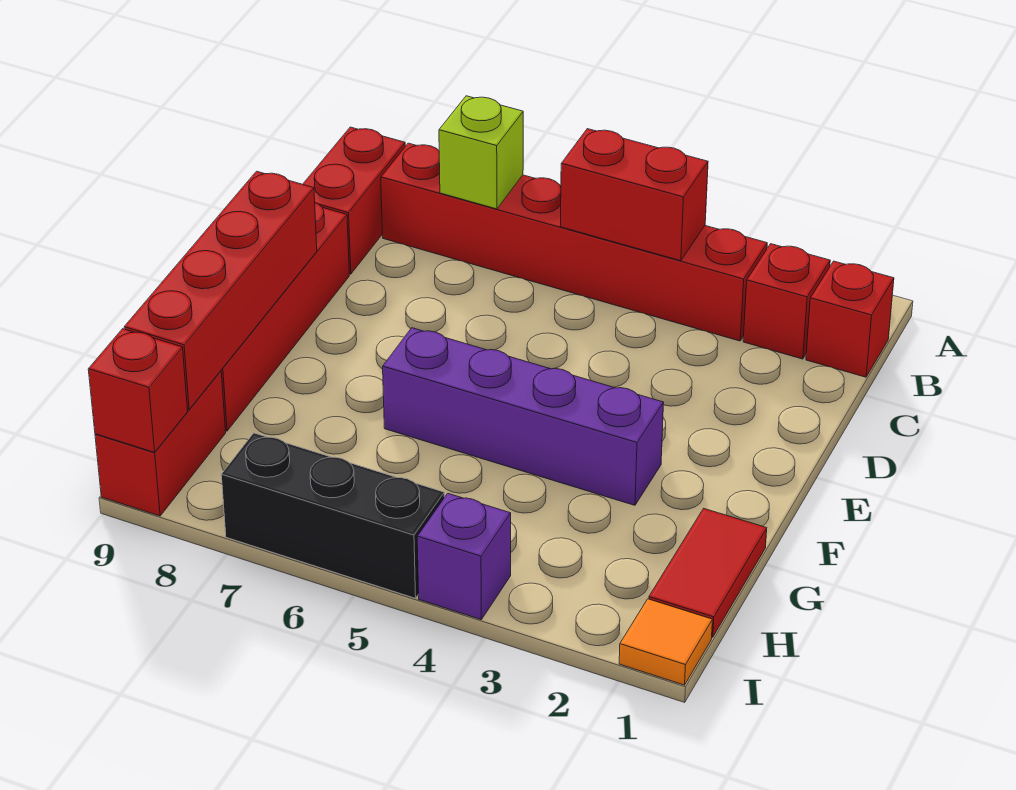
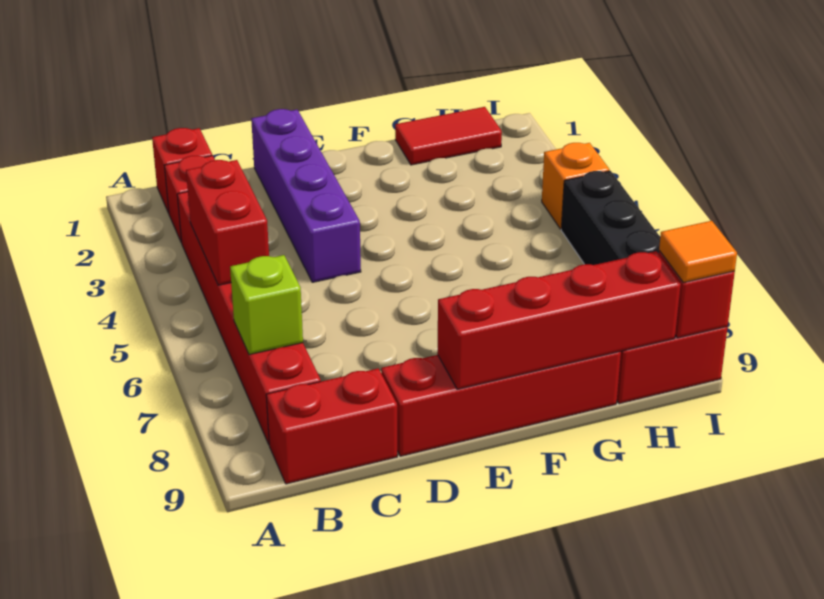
purple brick F3:F6 level 1 -> purple brick D1:D4 level 1
orange tile I1 level 1 -> orange tile I9 level 3
purple brick I4 level 1 -> orange brick I4 level 1

